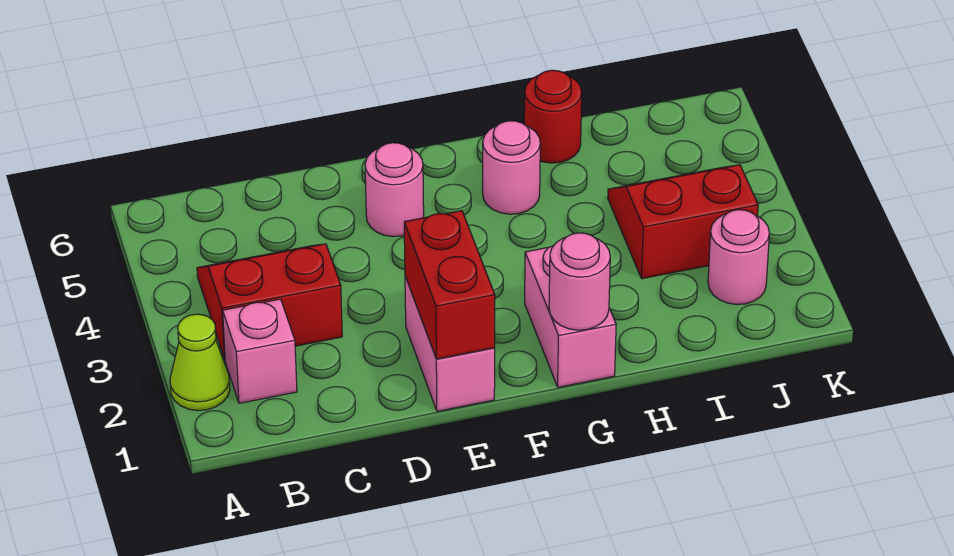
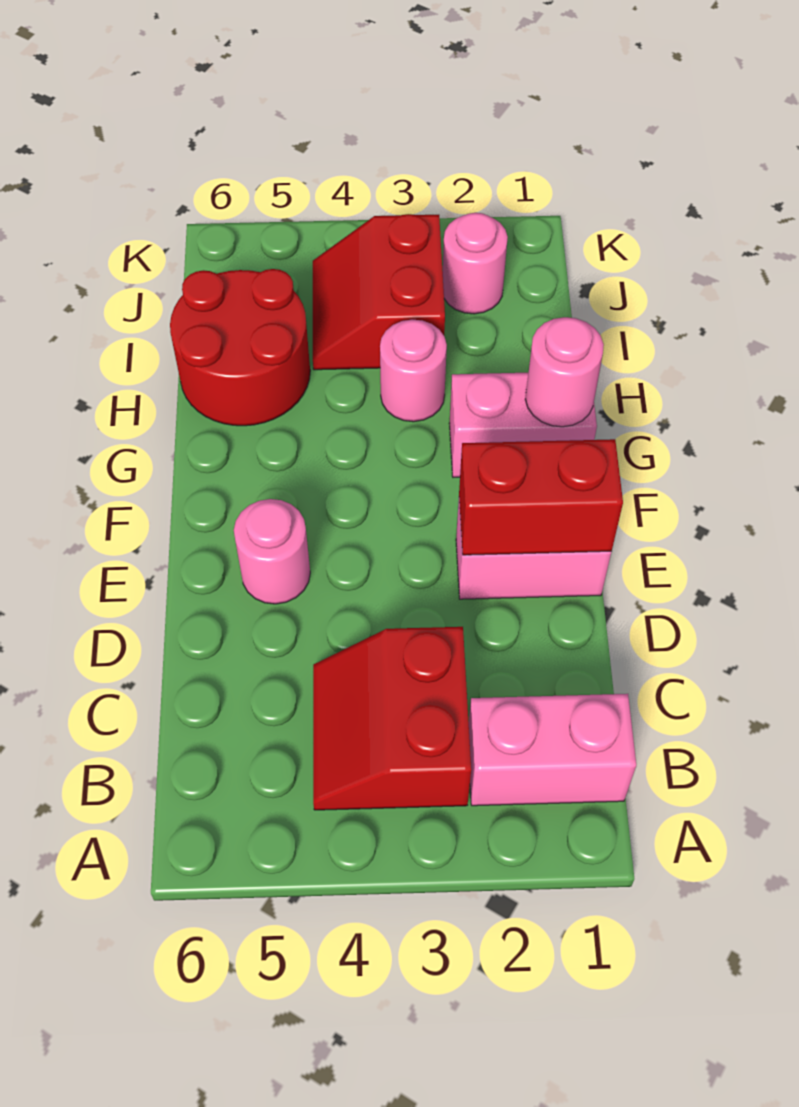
lime cone A2 level 1 -> none
pink brick B2 level 1 -> pink brick B1:B2 level 1
pink round brick G5 level 1 -> pink round brick H3 level 1
red round brick H6 level 1 -> red round brick H5:I6 level 1

